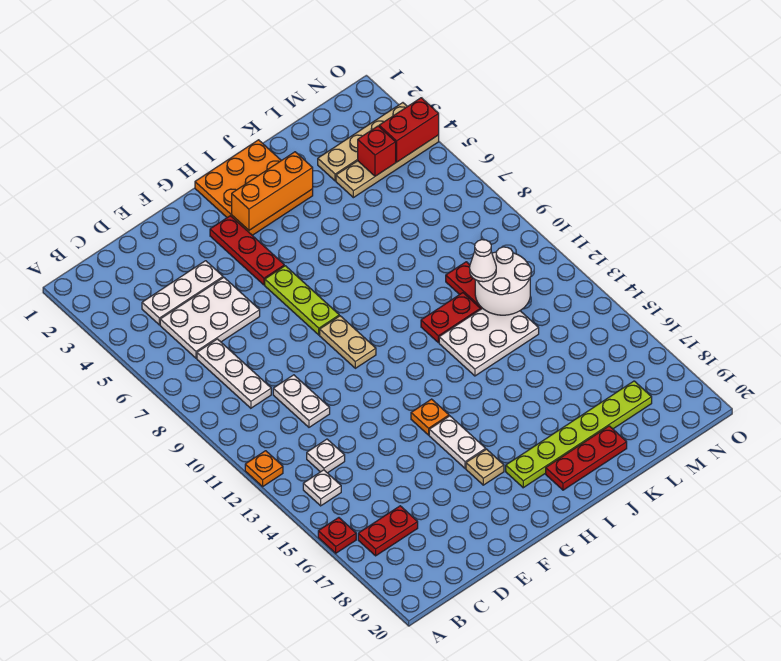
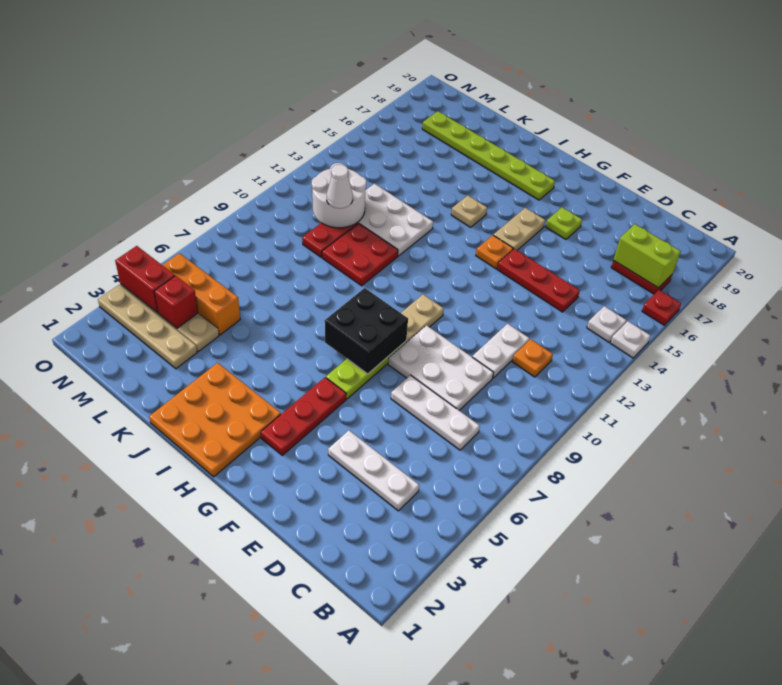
orange plate A12 level 1 -> orange plate C11 level 1
none -> lime brick B17:C17 level 2
white plate C5:E6 level 1 -> white plate D8:F9 level 1
white plate C7:C9 level 1 -> white plate C7:E7 level 1
white plate C13 level 1 -> white plate A14 level 1
none -> lime plate F17 level 1
none -> black brick G7:H8 level 2
white plate G15:G16 level 1 -> tan plate G15:G16 level 1
tan plate G17 level 1 -> tan plate I15 level 1
orange brick H3:J3 level 2 -> orange brick L5:N5 level 1
red plate I19:K19 level 1 -> red plate D14:F14 level 1
red plate J11:K11 level 1 -> red plate J10:K11 level 1

